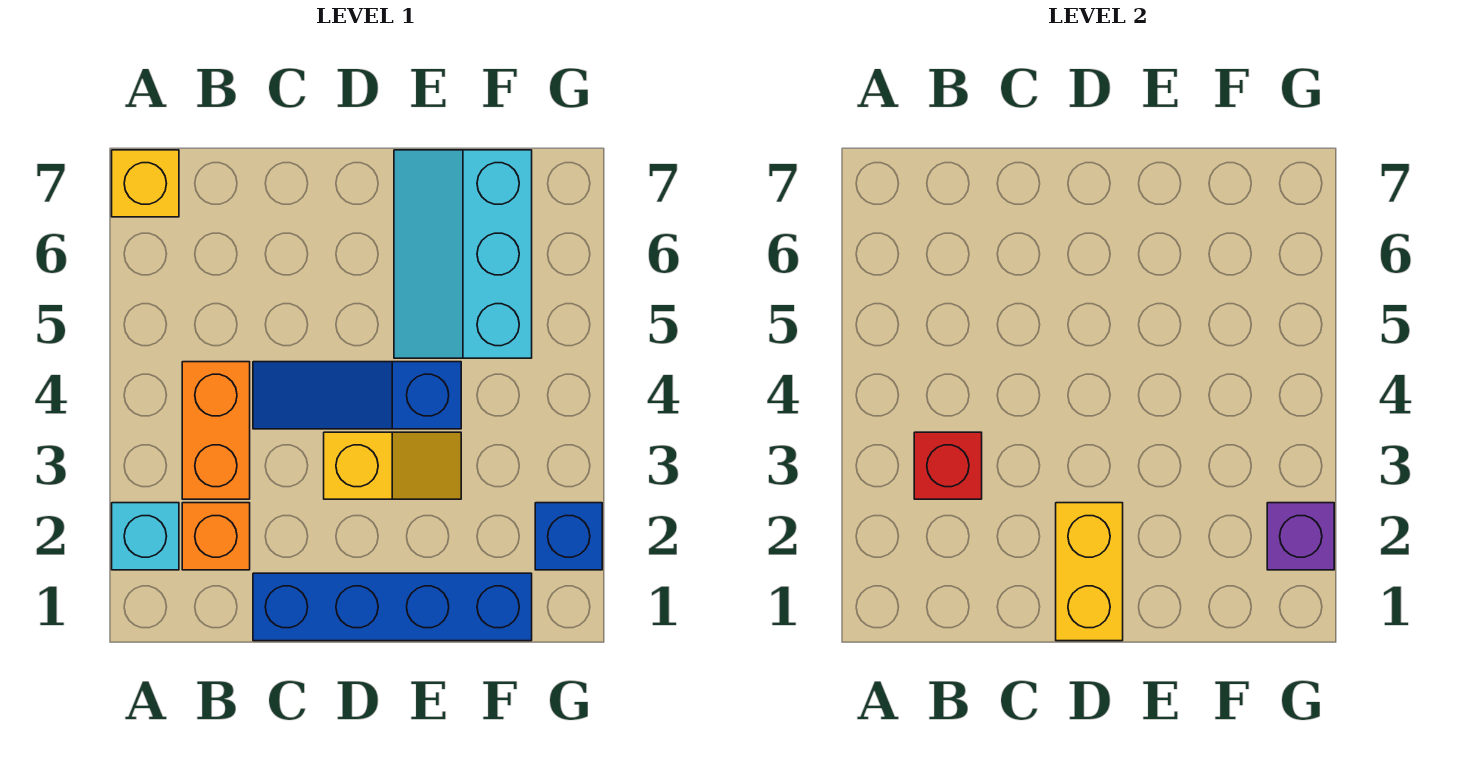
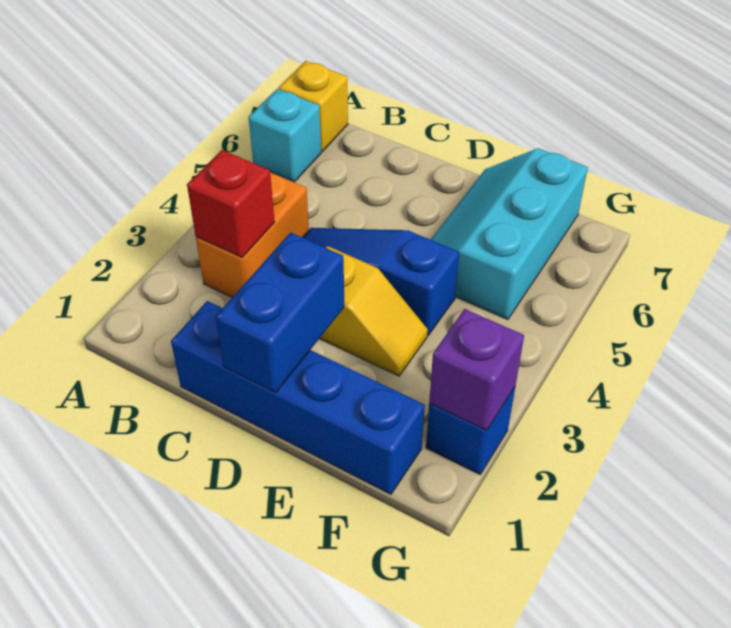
cyan brick A2 level 1 -> cyan brick A6 level 1
orange brick B2 level 1 -> none
yellow brick D1:D2 level 2 -> blue brick D1:D2 level 2

